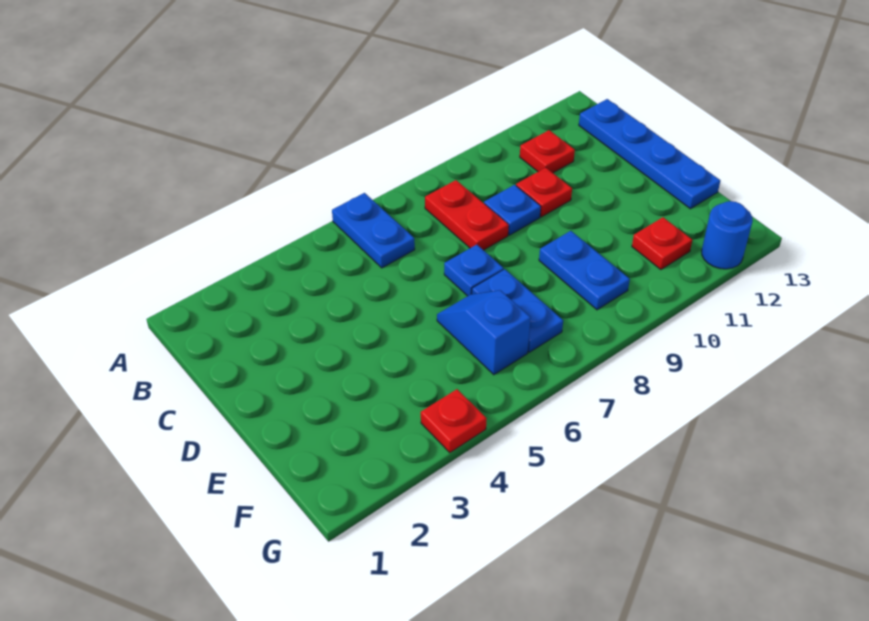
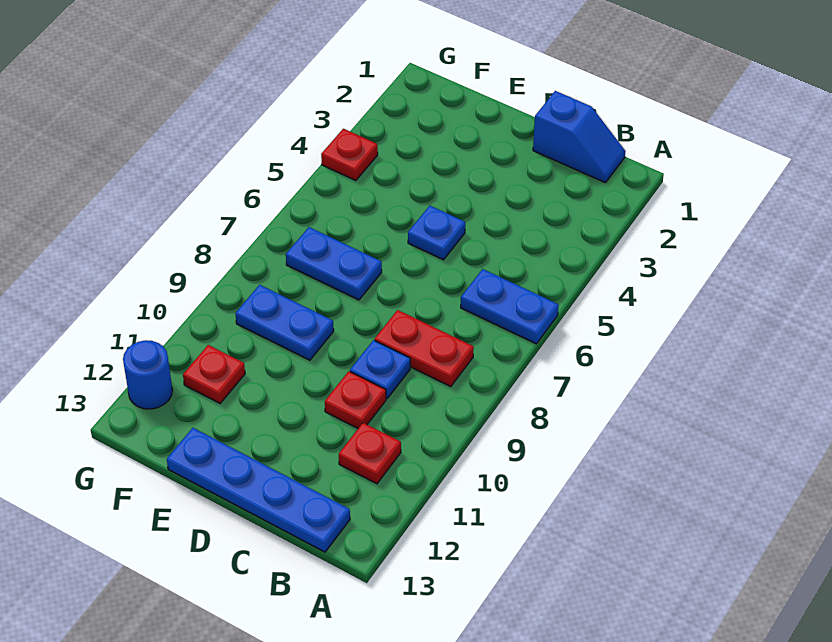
blue plate D7 level 1 -> blue plate D5 level 1
blue slope E6:F6 level 1 top F -> blue slope B1:C1 level 1 top C

